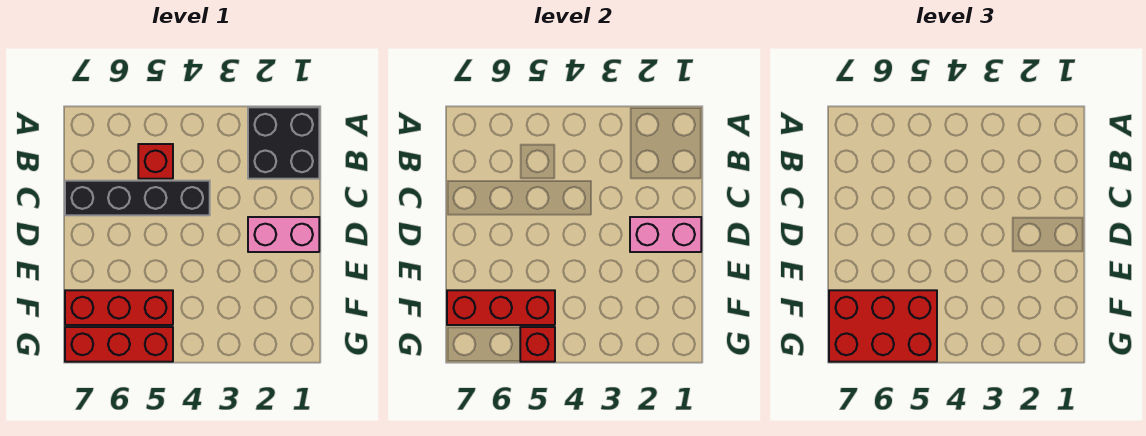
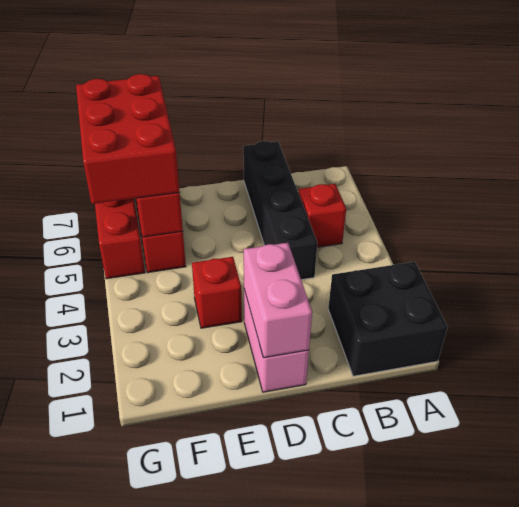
red brick G5 level 2 -> red brick E3 level 1

